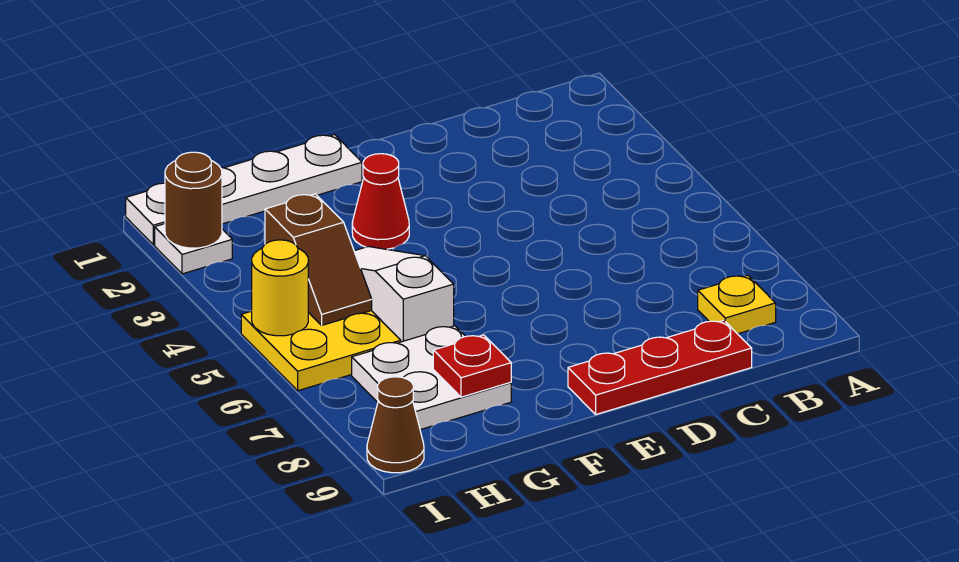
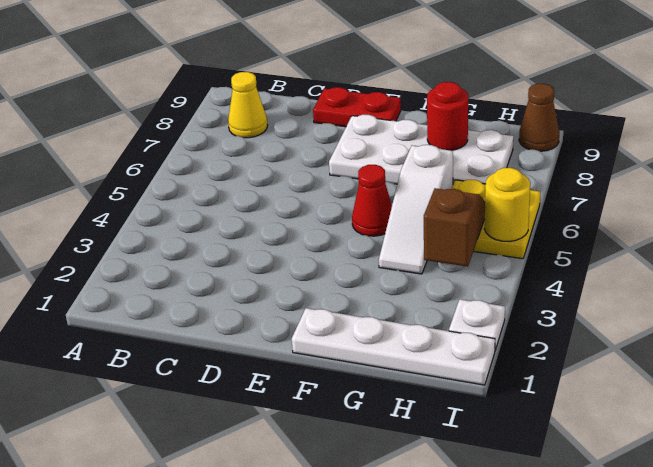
yellow plate B8 level 1 -> yellow cone B8 level 1
red plate C9:E9 level 1 -> red plate D9:E9 level 1
red cone F3 level 1 -> red cone F5 level 1
white plate G7:H8 level 1 -> white plate E7:H8 level 1
red plate G8 level 2 -> red round brick G8 level 2
brown round brick I2 level 2 -> none

